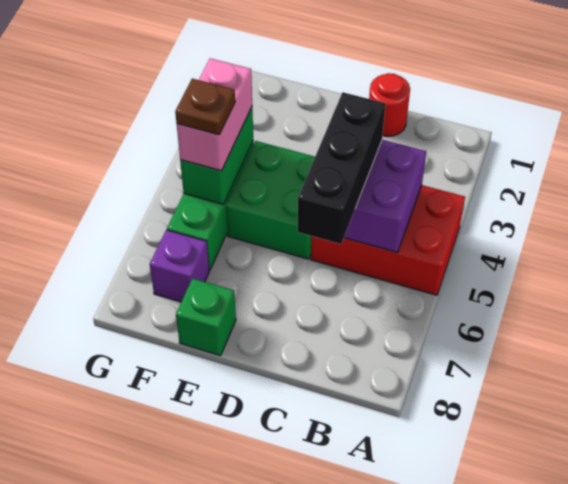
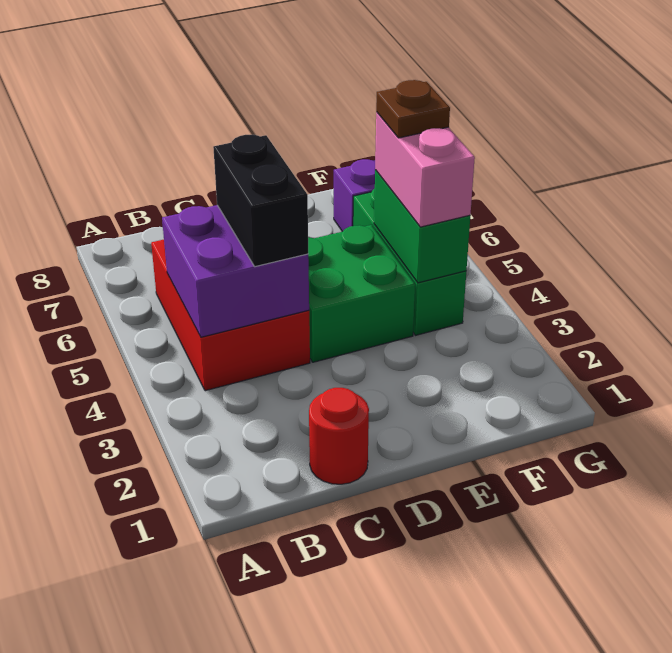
red brick A4:C5 level 1 -> red brick B4:C6 level 1
black brick C4:C6 level 3 -> black brick C4:C5 level 3
green brick E8 level 1 -> none

